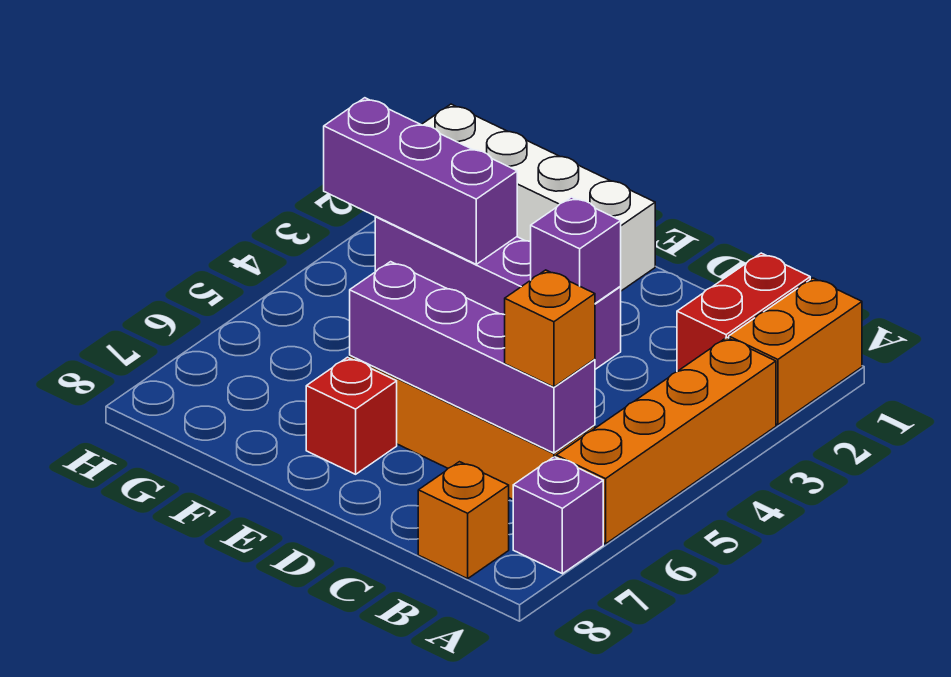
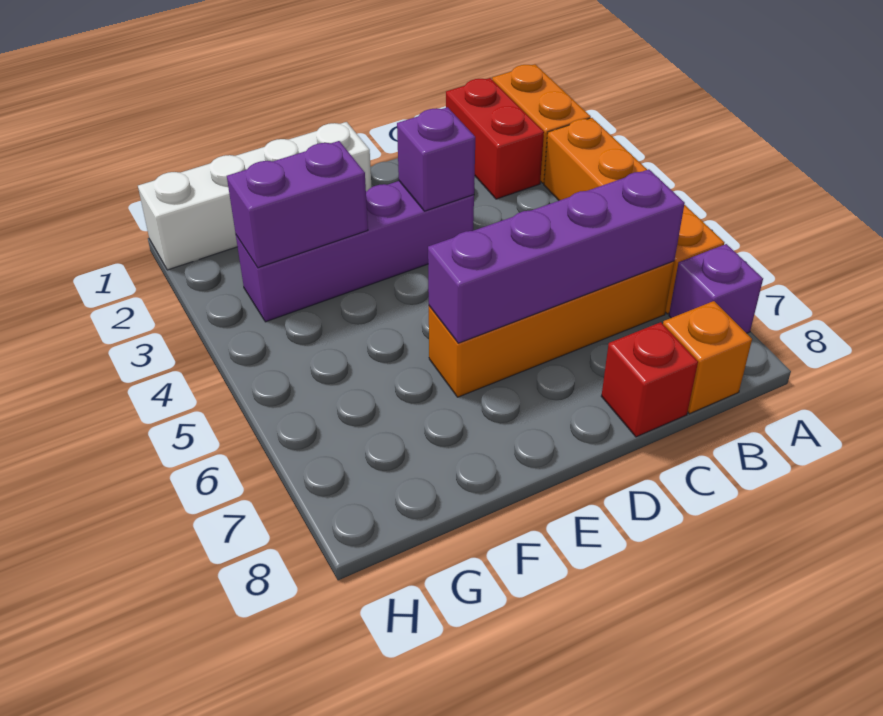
orange brick B6 level 3 -> none
red brick E7 level 1 -> red brick C8 level 1
purple brick F3:H3 level 2 -> purple brick F3:G3 level 2

